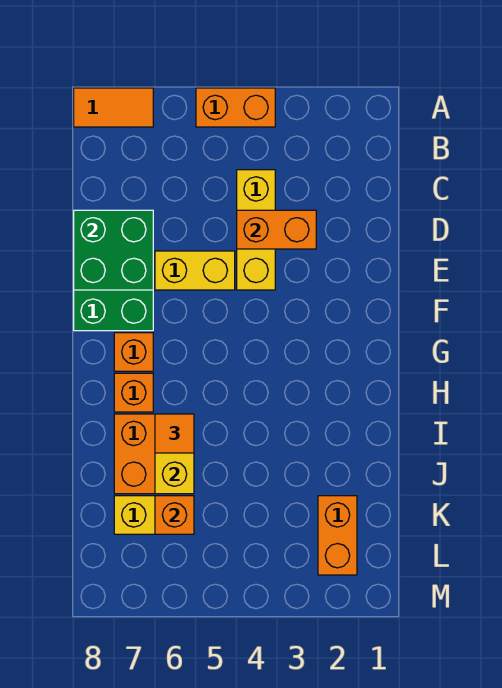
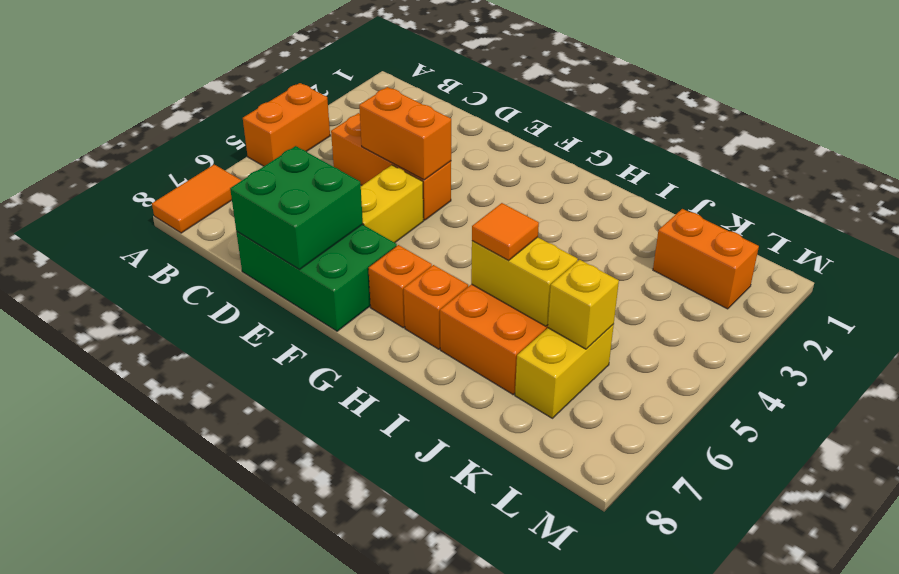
yellow brick C4:E4 level 1 -> orange brick C4:E4 level 1
orange brick D3:D4 level 2 -> orange brick D4:E4 level 2
orange brick K6 level 2 -> yellow brick K6 level 2

